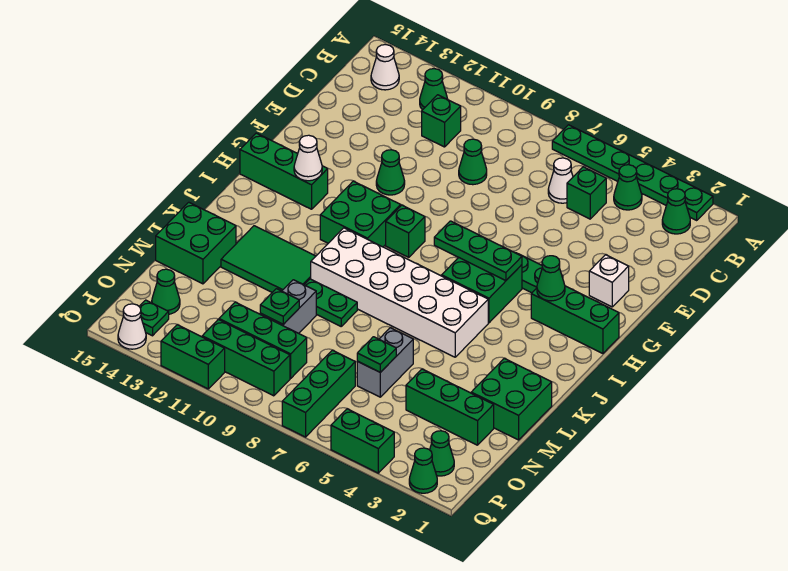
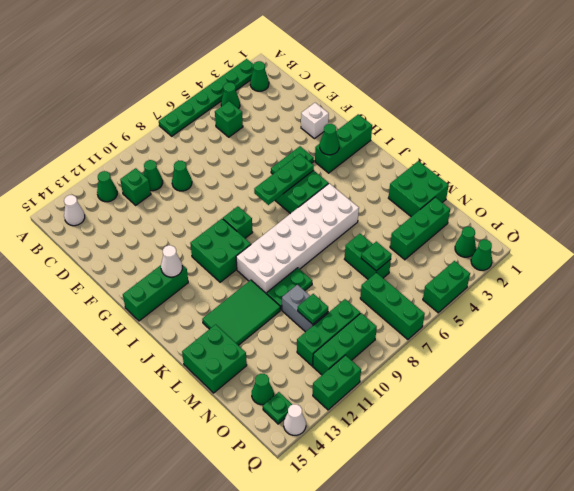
white cone C6 level 1 -> none
green cone F11 level 1 -> green cone C10 level 1
grey brick M6:N6 level 1 -> green brick M6:N6 level 1

